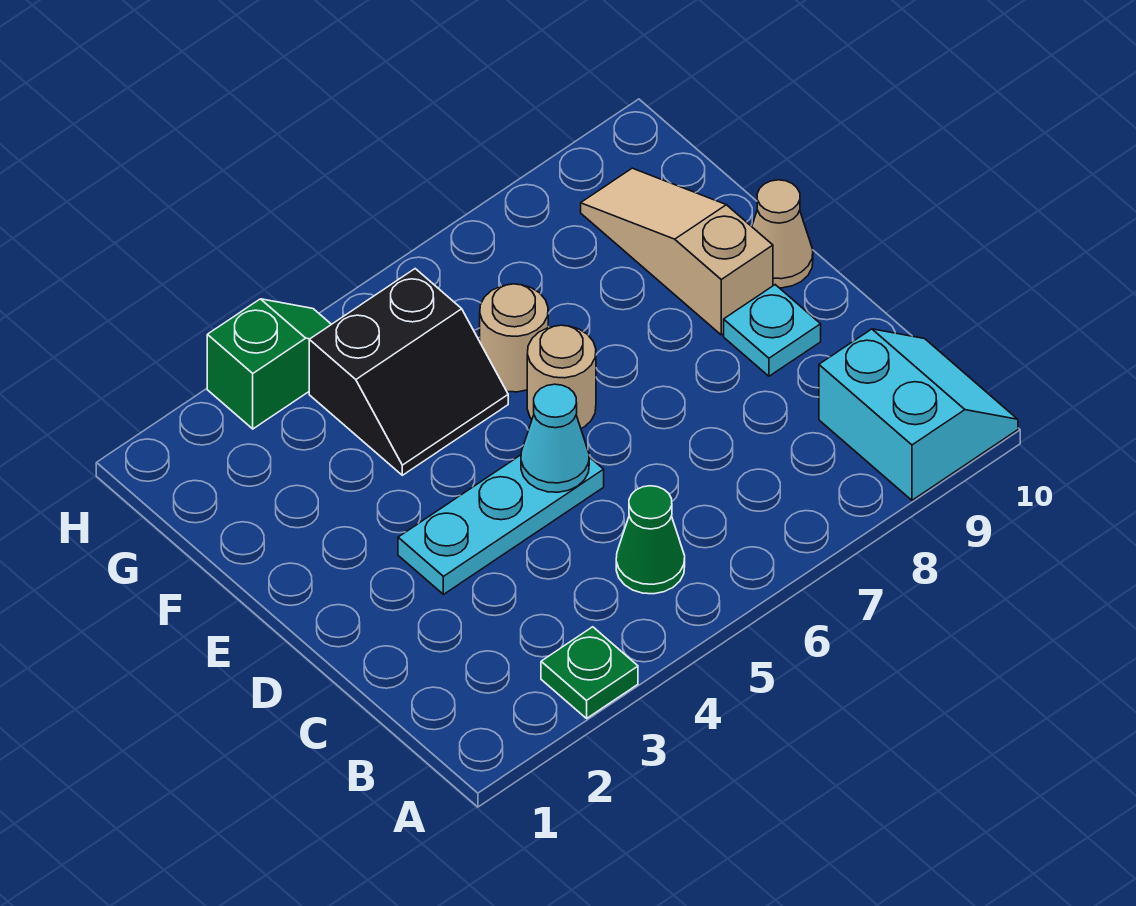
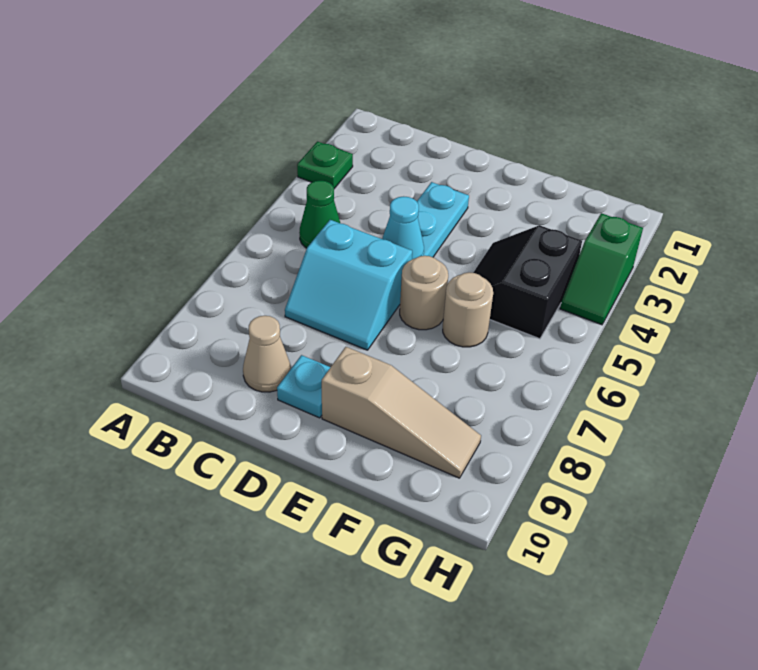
cyan slope A9:B10 level 1 top 9 -> cyan slope C6:D7 level 1 top 6
tan cone E10 level 1 -> tan cone C9 level 1

